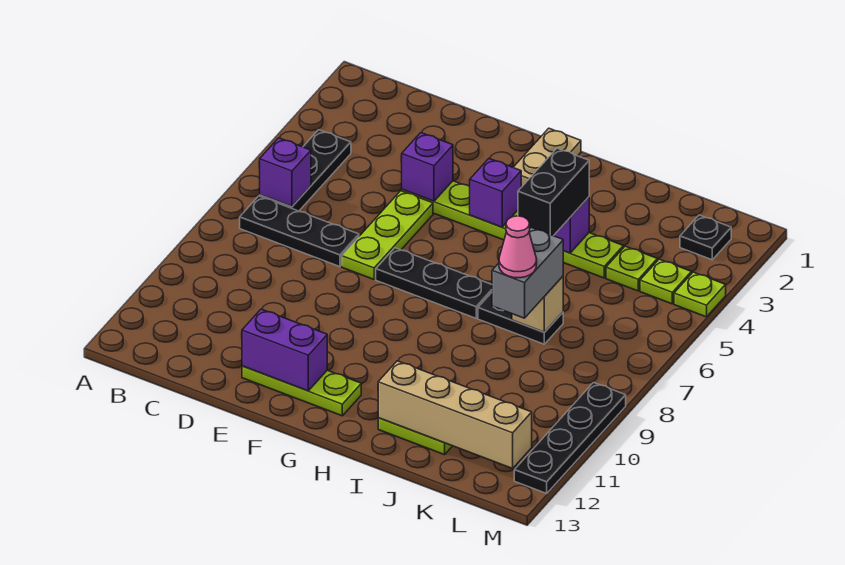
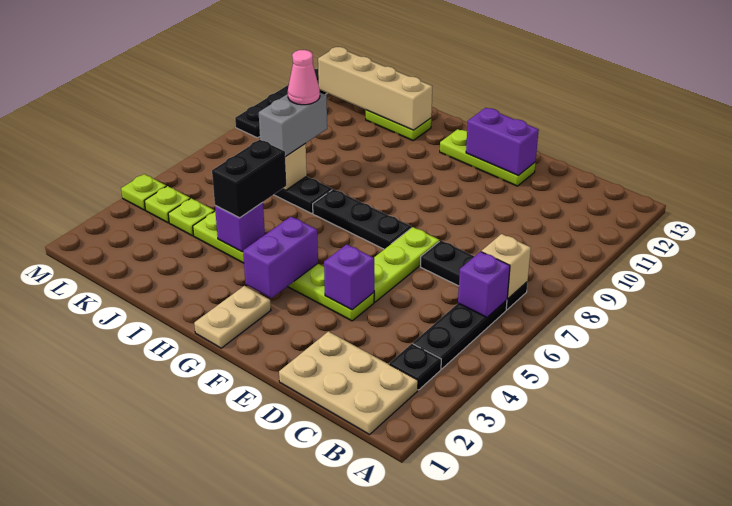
none -> tan plate B1:D2 level 1
none -> tan brick B7 level 2
purple brick G4 level 2 -> purple brick G3:G4 level 2
black plate L2 level 1 -> black plate B3 level 1

